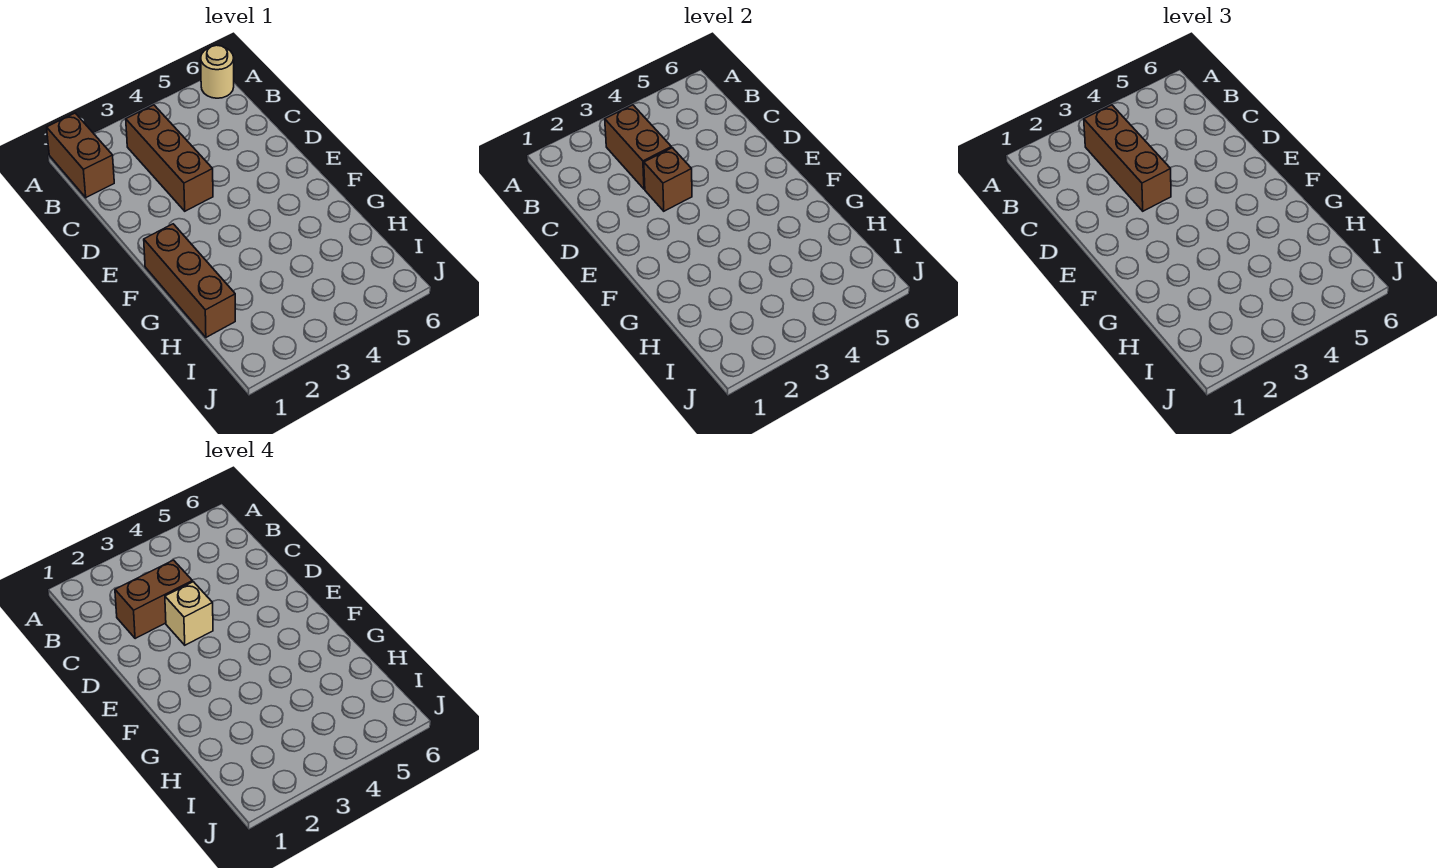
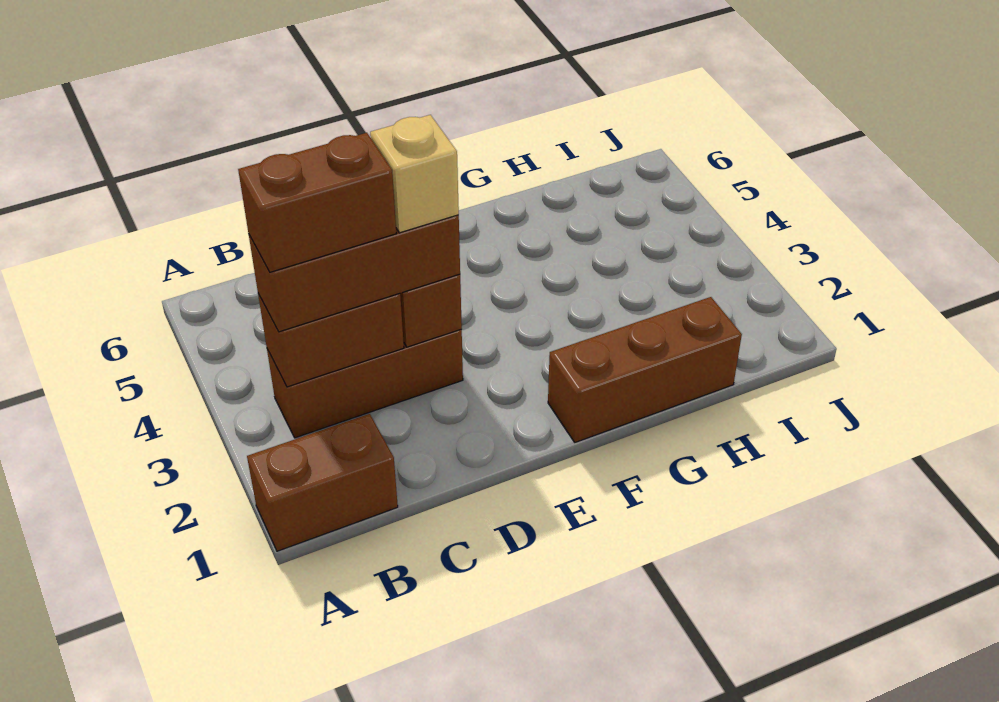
tan round brick A6 level 1 -> none
brown brick C2:C3 level 4 -> brown brick B3:C3 level 4

